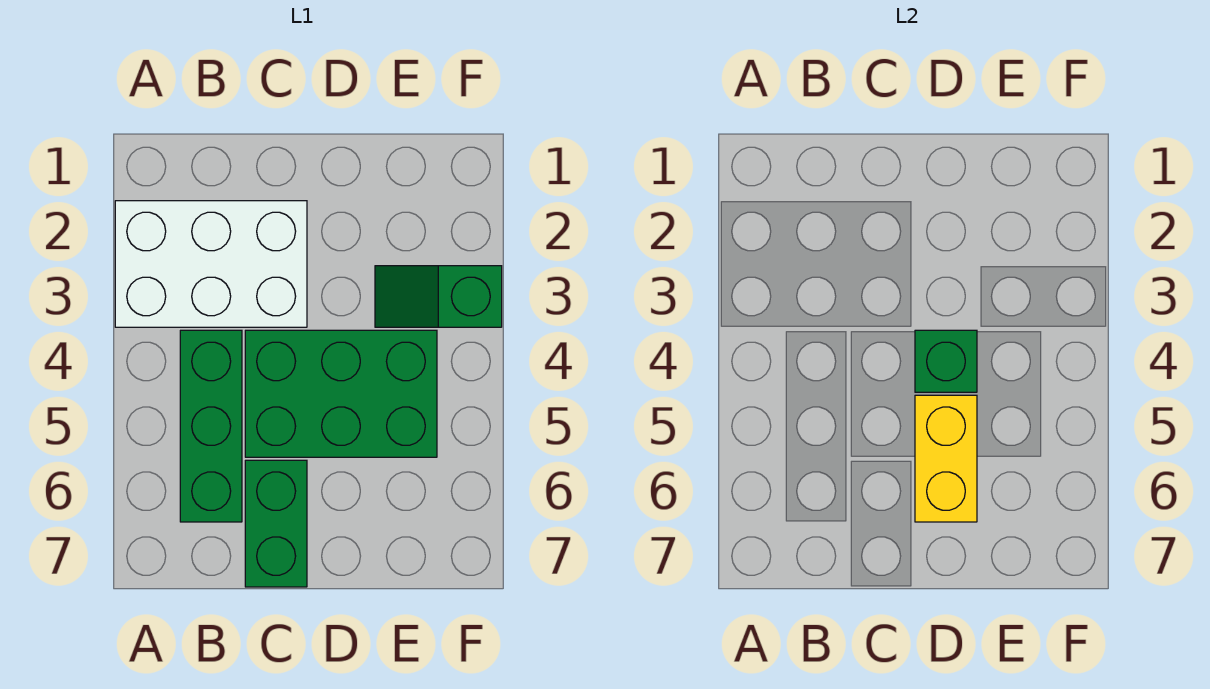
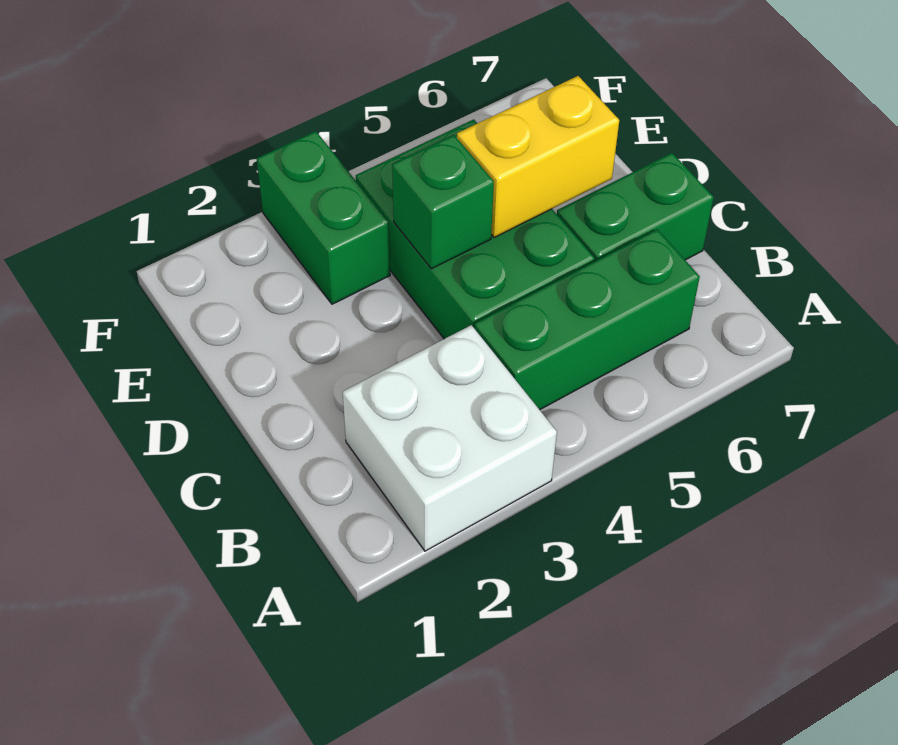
white brick A2:C3 level 1 -> white brick A2:B3 level 1
green slope E3:F3 level 1 top F -> green brick E3:F3 level 1

